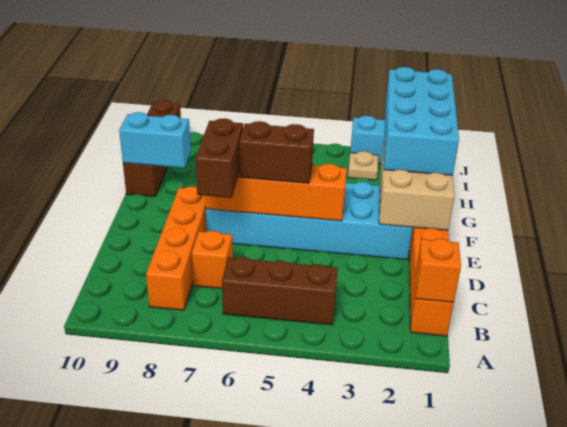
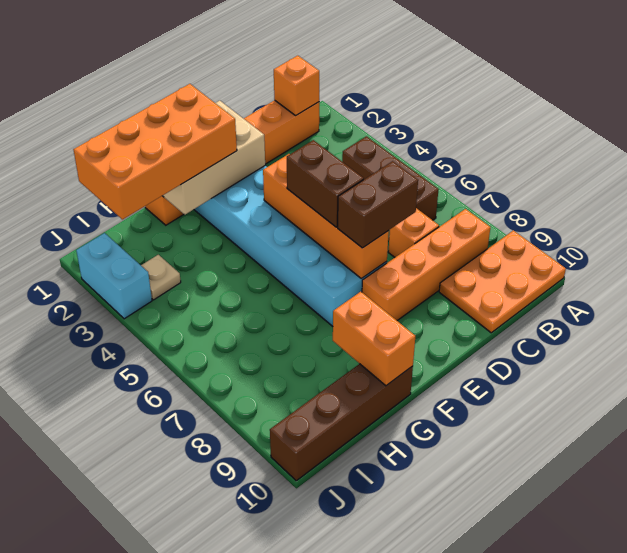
none -> orange plate A9:C10 level 1
cyan brick F1:I2 level 3 -> orange brick F1:I2 level 3
cyan brick G9:G10 level 2 -> orange brick G9:G10 level 2

